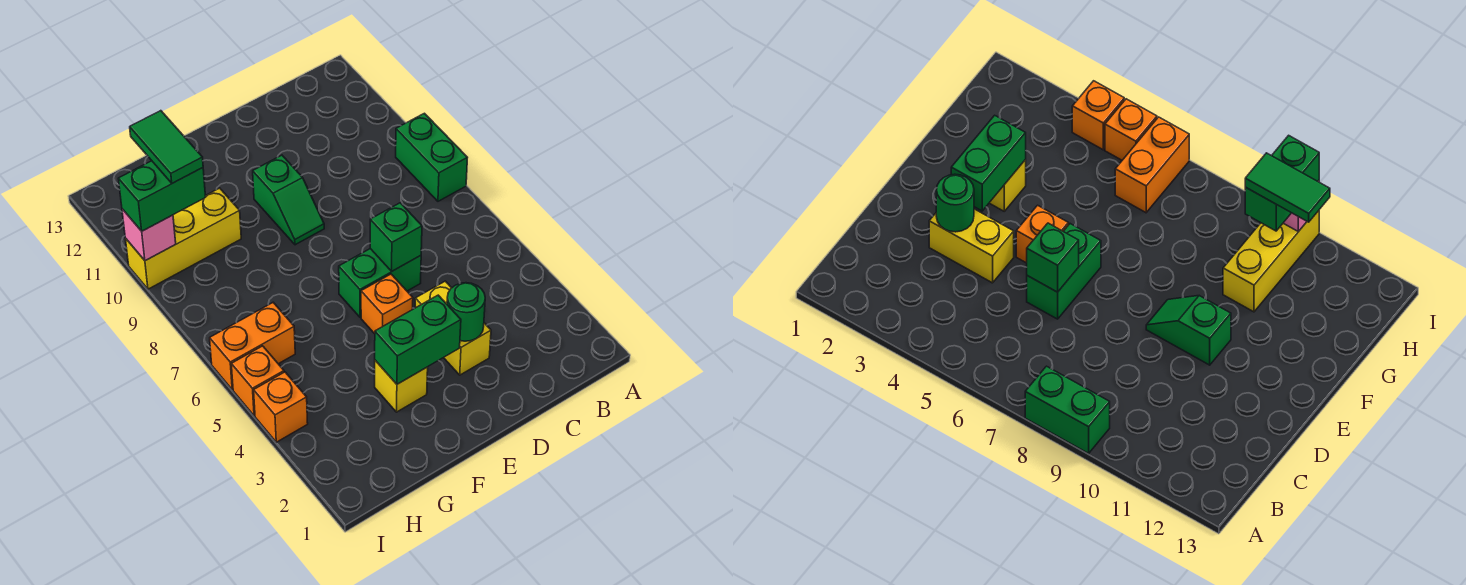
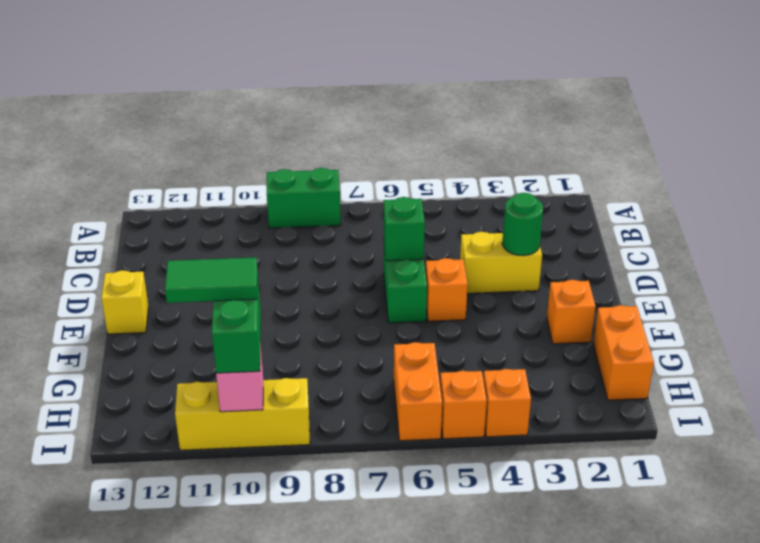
green brick E3:F3 level 2 -> none
green slope E9:E10 level 1 top 10 -> none
none -> orange brick F2 level 1
yellow brick F3 level 1 -> yellow brick E13 level 1
none -> orange brick G1:H1 level 1
yellow brick G10:I10 level 1 -> yellow brick I9:I11 level 1

